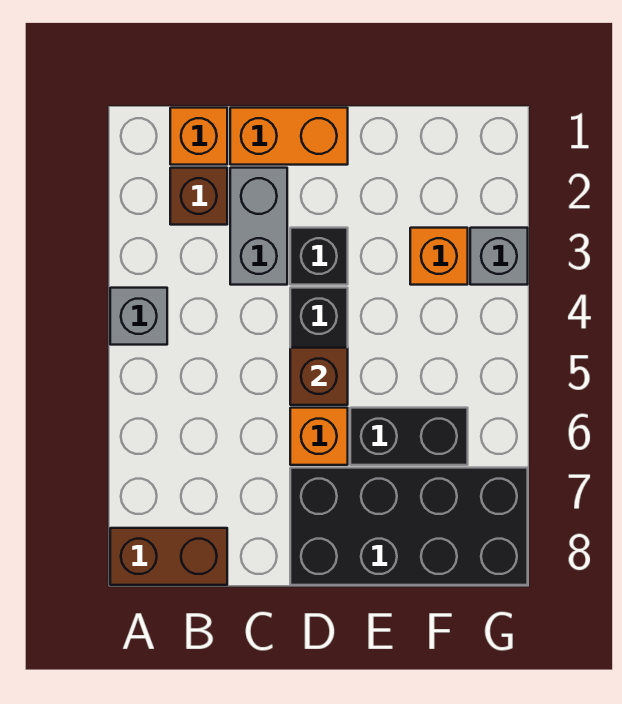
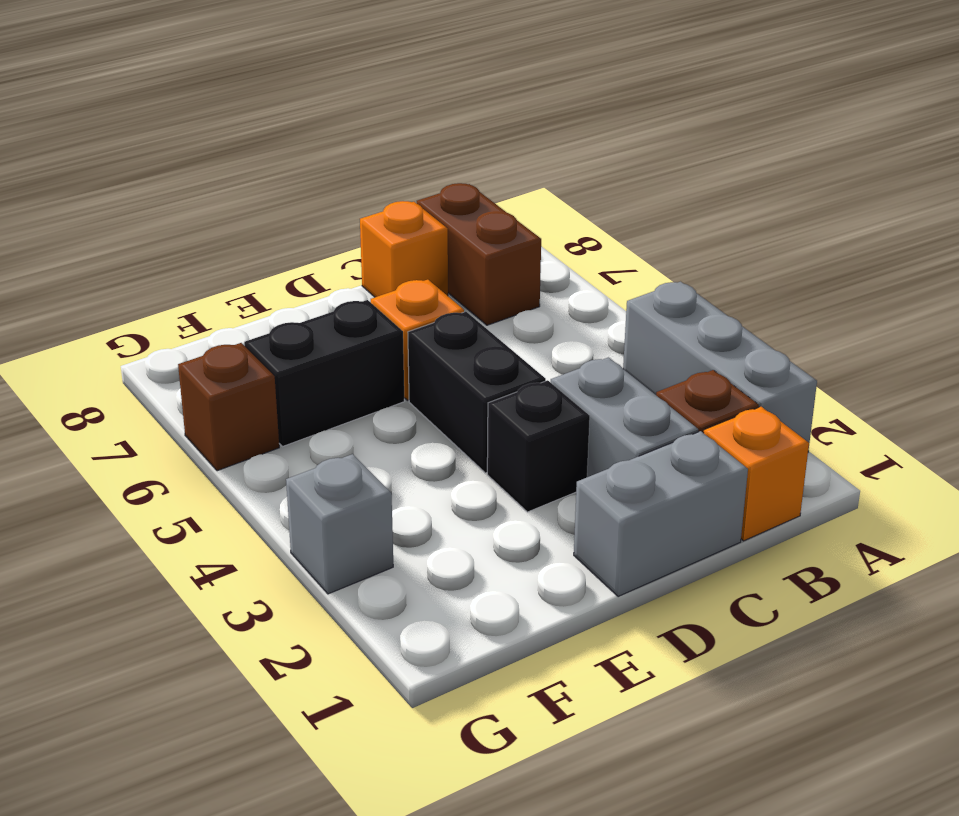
grey brick A4 level 1 -> grey brick A2:A4 level 1
brown brick A8:B8 level 1 -> brown brick B7:B8 level 1
orange brick C1:D1 level 1 -> grey brick C1:D1 level 1
brown brick D5 level 2 -> brown brick G6 level 1
black brick D7:G8 level 1 -> none
orange brick F3 level 1 -> orange brick C8 level 1

